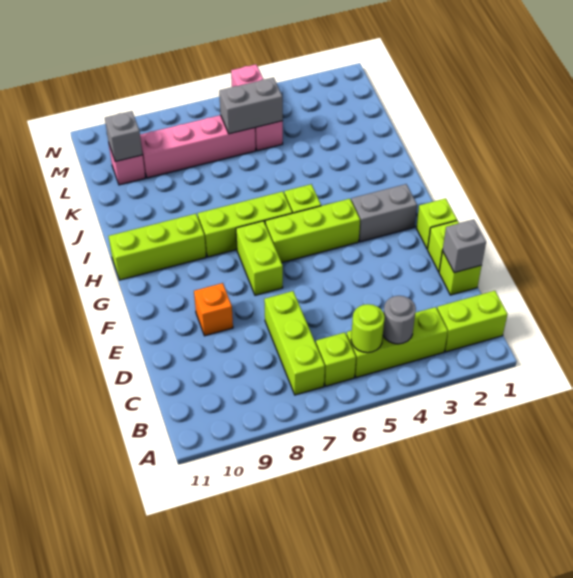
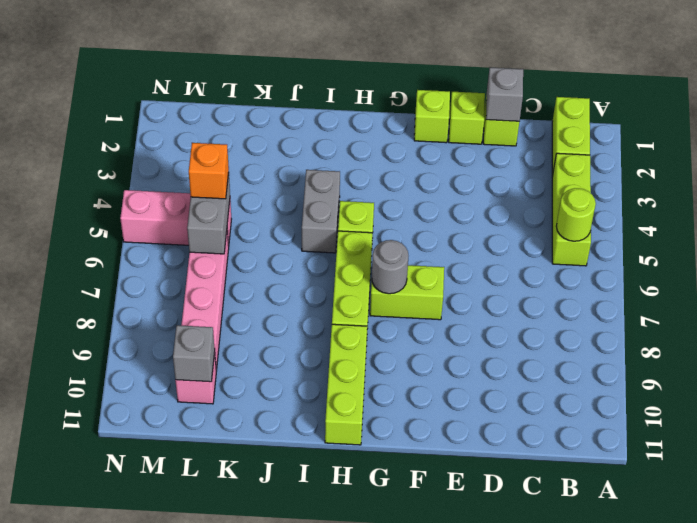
grey round brick B4 level 2 -> grey round brick G7 level 2
lime brick B6 level 1 -> none
lime brick B7:D7 level 1 -> none
orange brick E9 level 1 -> orange brick L5 level 3
grey brick G2:G3 level 1 -> grey brick I4:I5 level 1
lime brick G4:G6 level 1 -> none

